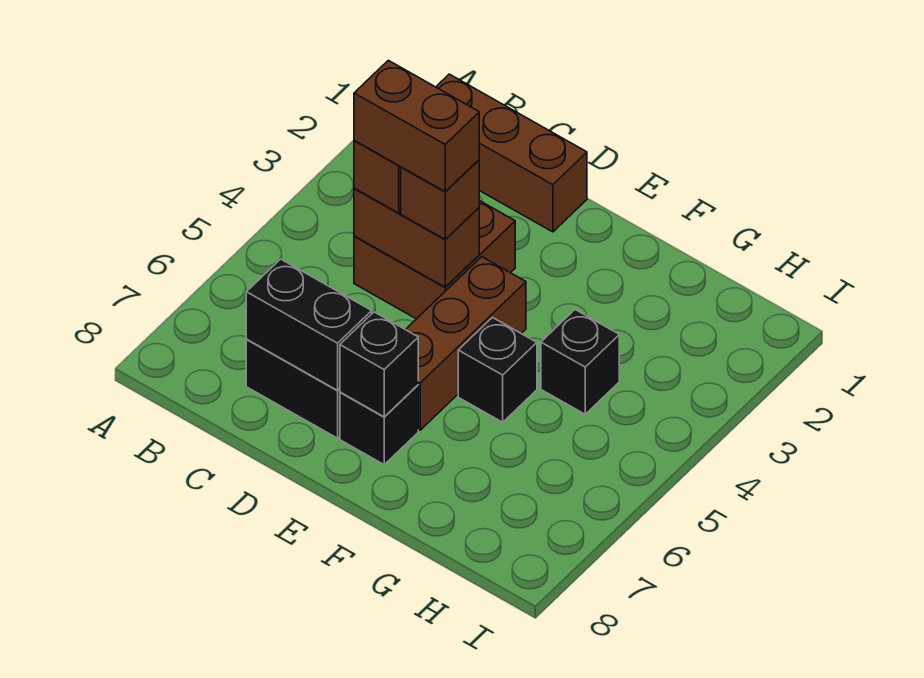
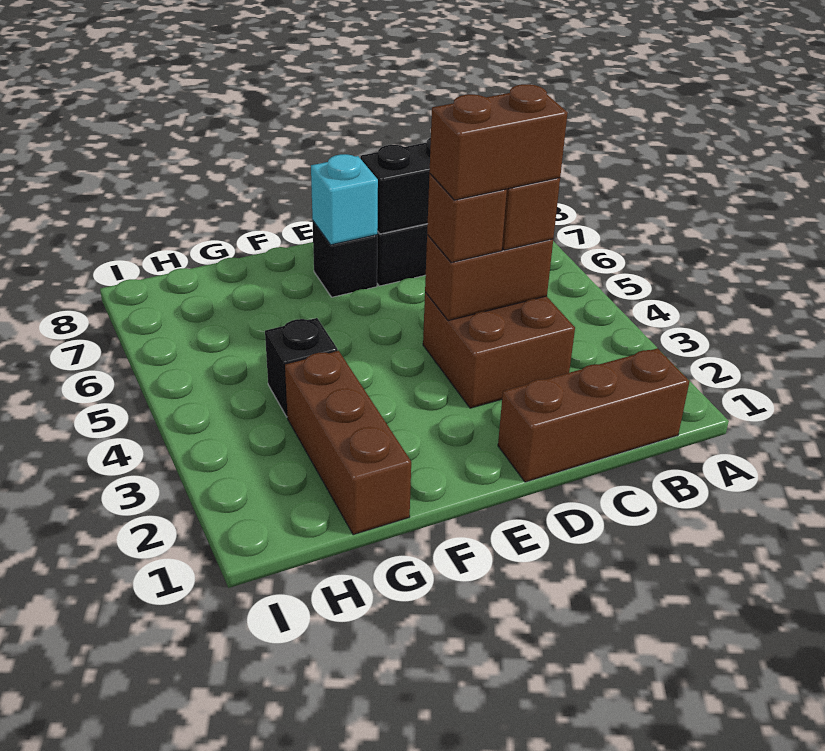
brown brick E4:E6 level 1 -> brown brick G1:G3 level 1
black brick E7 level 2 -> cyan brick E7 level 2
black brick F5 level 1 -> none

